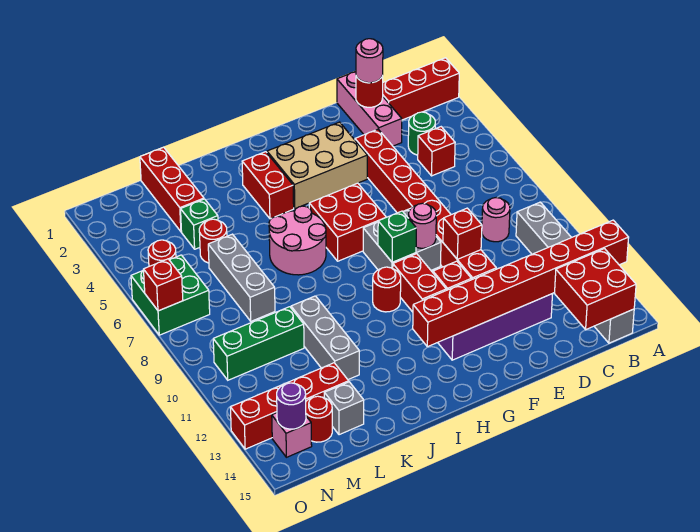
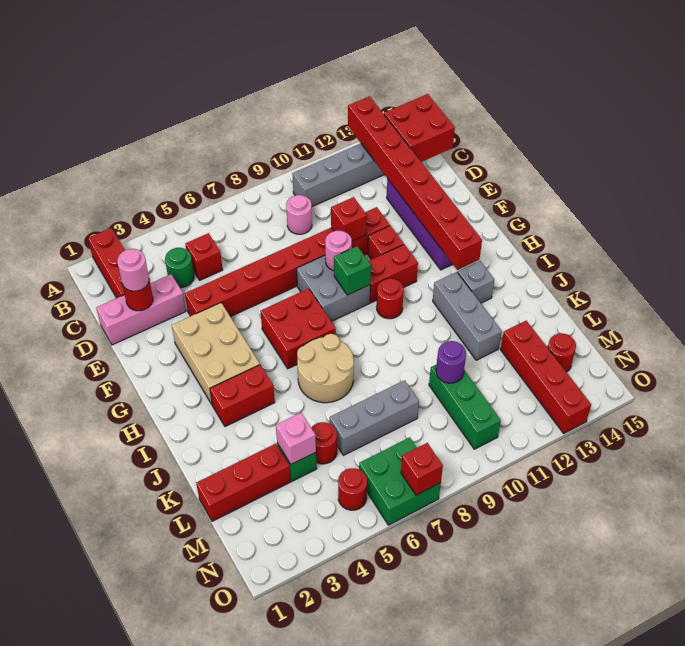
pink round brick I6:J7 level 1 -> tan round brick I6:J7 level 1
grey brick K10:K12 level 1 -> grey brick I12:K12 level 1
grey brick L14 level 1 -> grey brick I13 level 1
pink brick N14 level 1 -> pink brick L4 level 2
purple round brick N14 level 2 -> purple round brick L10 level 2

